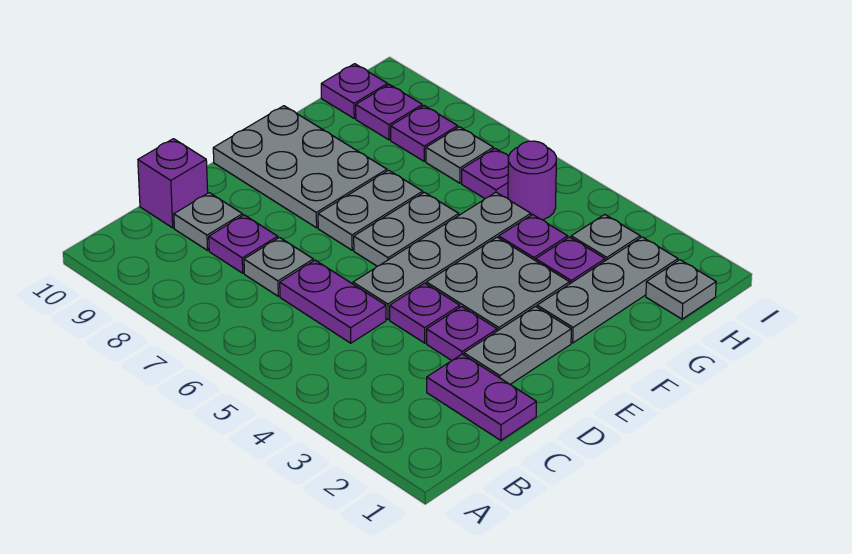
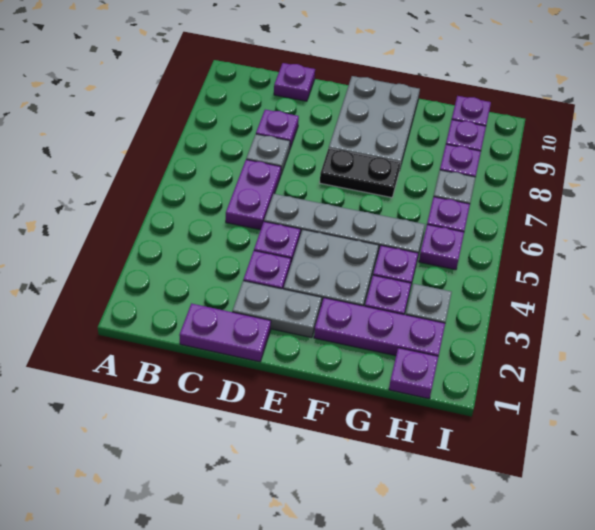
purple plate C1:C2 level 1 -> purple plate C1:D1 level 1
grey plate C9 level 1 -> none
purple brick C10 level 1 -> purple plate C10 level 1
grey plate E6:F6 level 1 -> none
grey plate E7:F7 level 1 -> black plate E7:F7 level 1
grey plate F2:H2 level 1 -> purple plate F2:H2 level 1
grey plate H1 level 1 -> purple plate H1 level 1
purple round brick H5 level 1 -> purple plate H5 level 1

